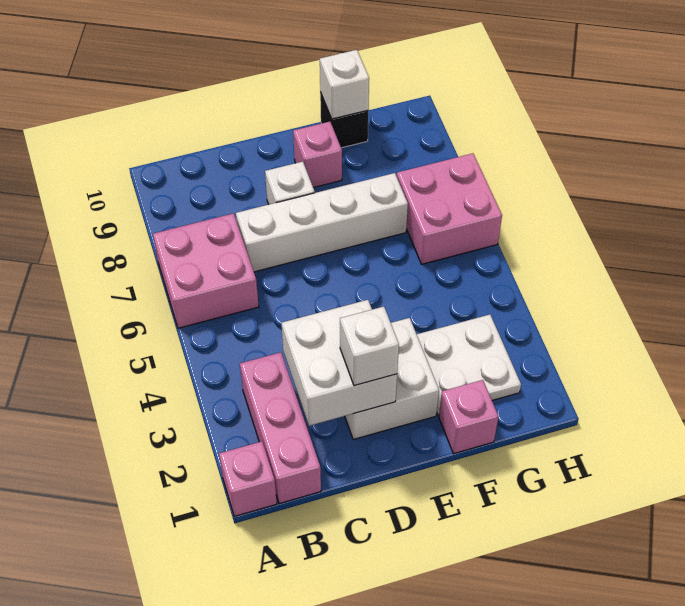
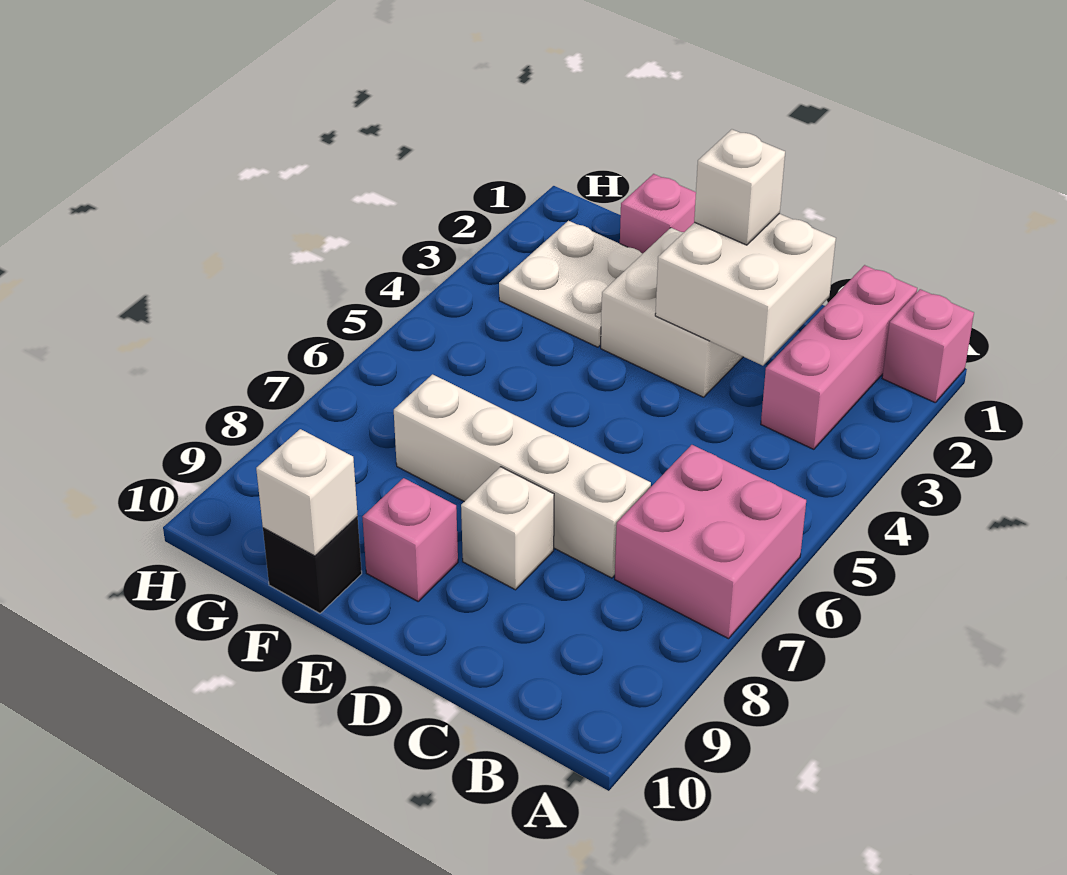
pink brick G6:H7 level 1 -> none

